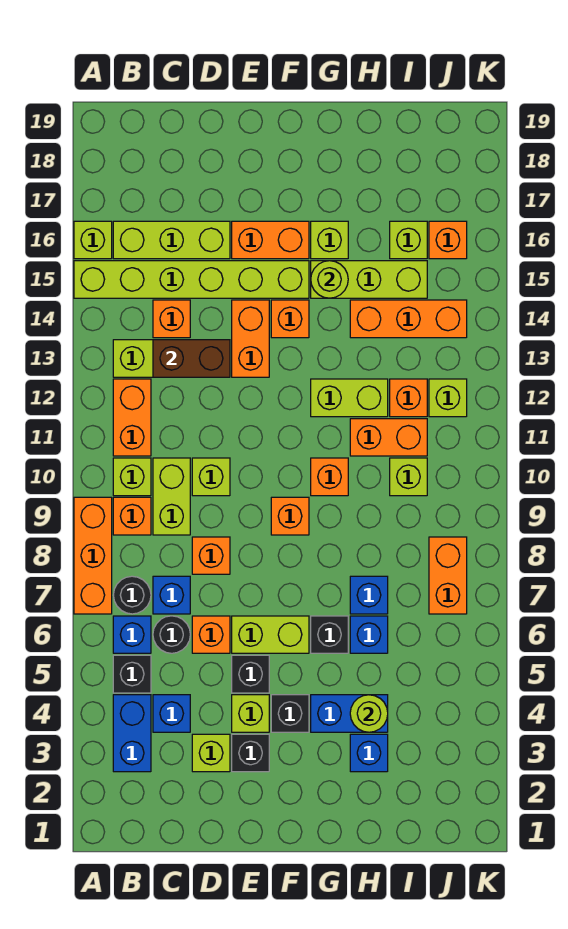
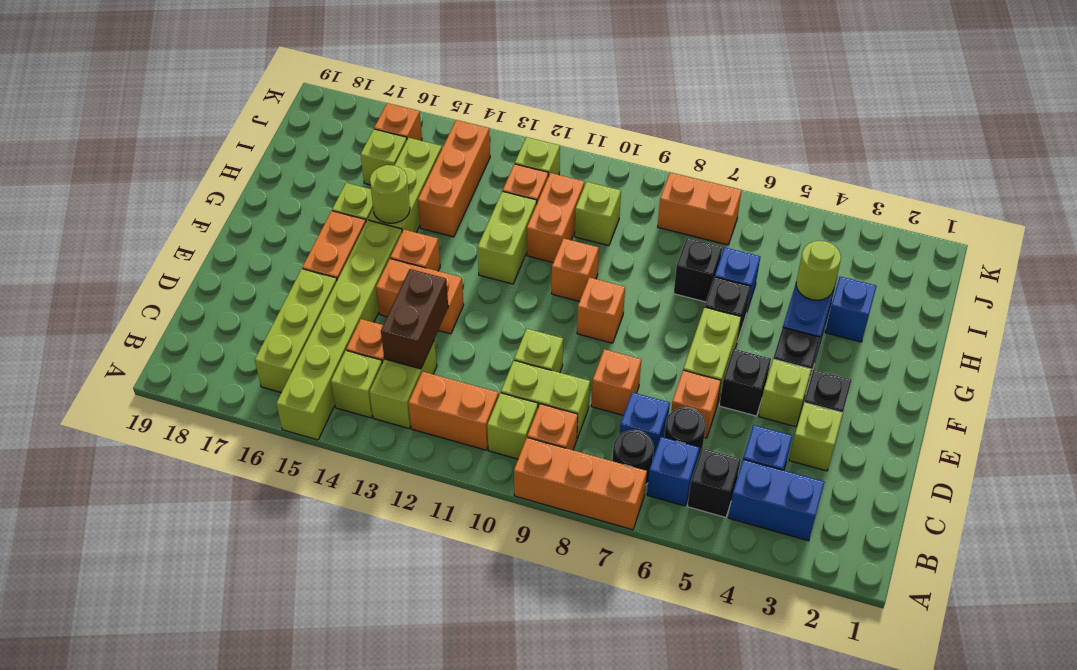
lime brick A16 level 1 -> lime brick B14 level 1
blue brick H7 level 1 -> black brick H7 level 1

